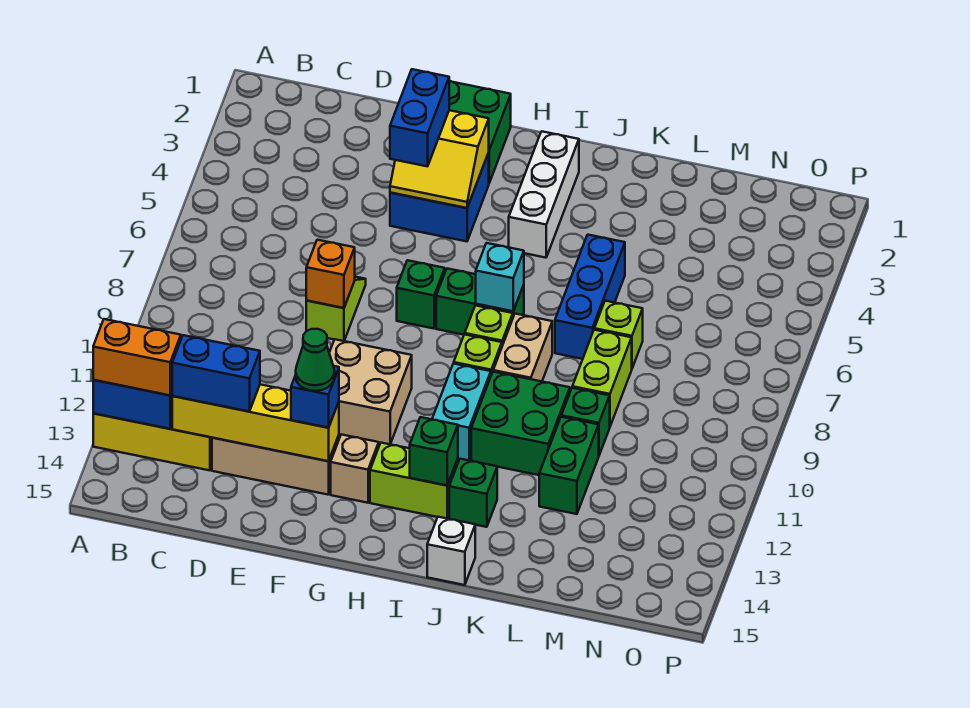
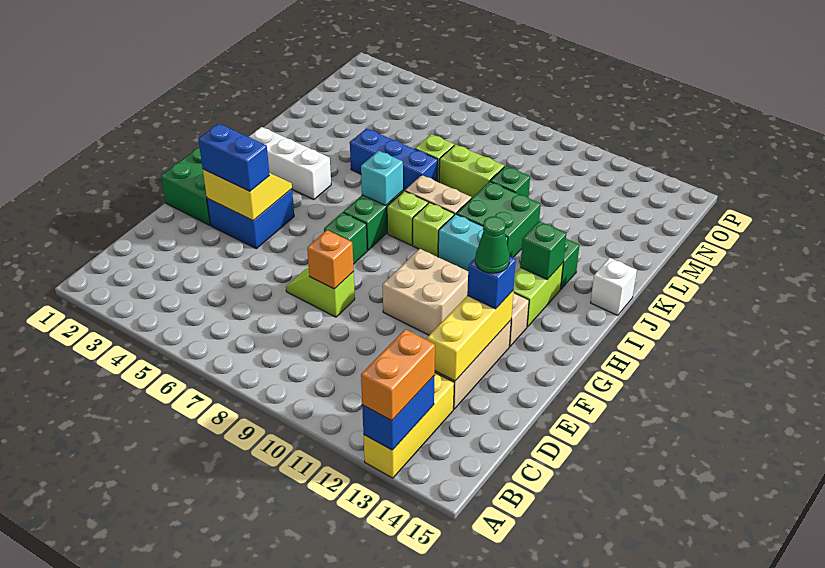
yellow brick C13:F13 level 2 -> yellow brick D13:F13 level 2
blue brick C13:D13 level 3 -> none
yellow slope F3:G4 level 2 top 3 -> yellow slope F3:G4 level 2 top F
green brick L11:L12 level 1 -> none

